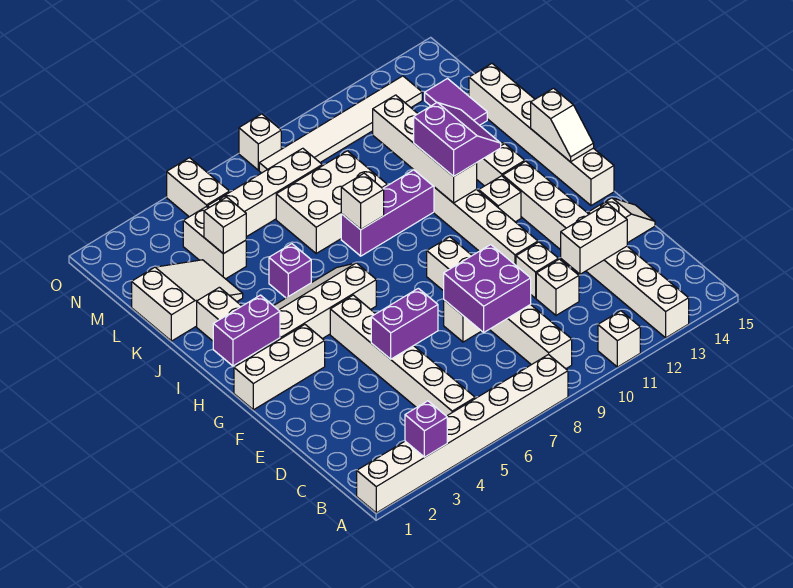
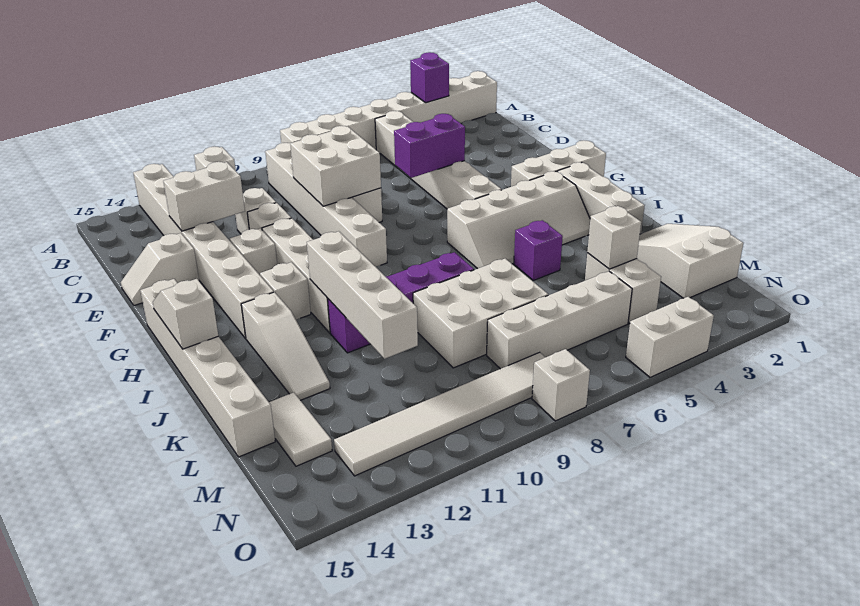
purple brick D8:E9 level 2 -> white brick D8:E9 level 2
purple brick H1:H2 level 2 -> none
purple slope I11:J12 level 3 top 11 -> none
white brick J8 level 2 -> white brick F12 level 1
white slope K1:L3 level 1 top 1 -> white slope K1:M2 level 1 top M
purple tile L14:M14 level 1 -> white tile L14:M14 level 1
white brick N5:O5 level 1 -> white brick O4:O5 level 1

